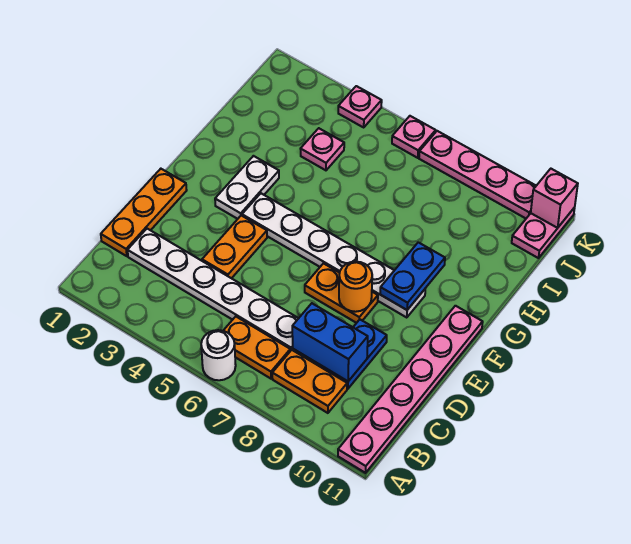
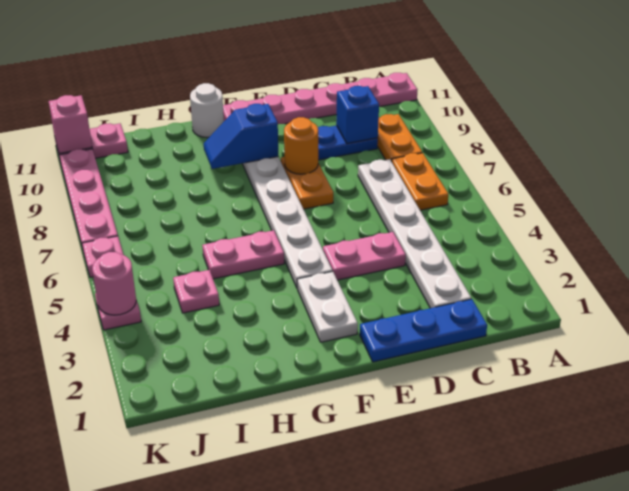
white round brick A6 level 1 -> white round brick G11 level 1
orange plate C1:E1 level 1 -> blue plate C1:E1 level 1
blue brick C8:C9 level 2 -> blue brick C9 level 2
orange plate D4:E4 level 1 -> pink plate D4:E4 level 1
white plate F3:G3 level 1 -> white plate F2:F3 level 1
blue plate F9:G9 level 2 -> blue slope F9:G9 level 2 top F
none -> pink plate G5:H5 level 1
none -> pink round brick K4 level 2

